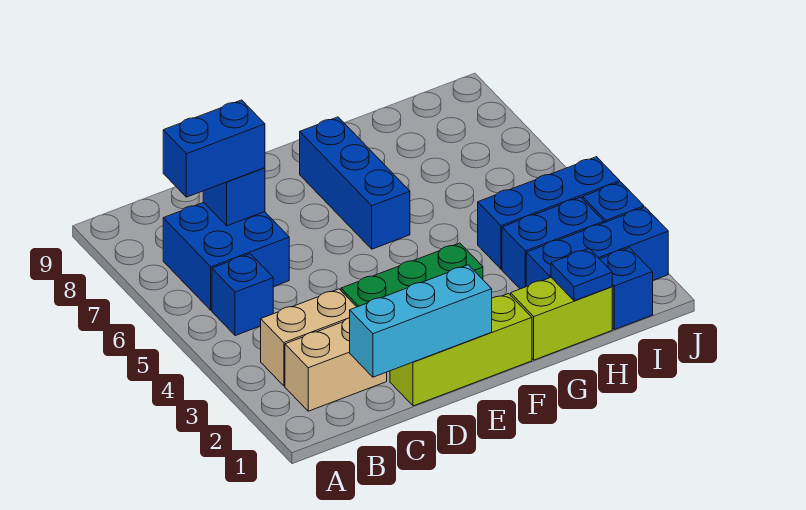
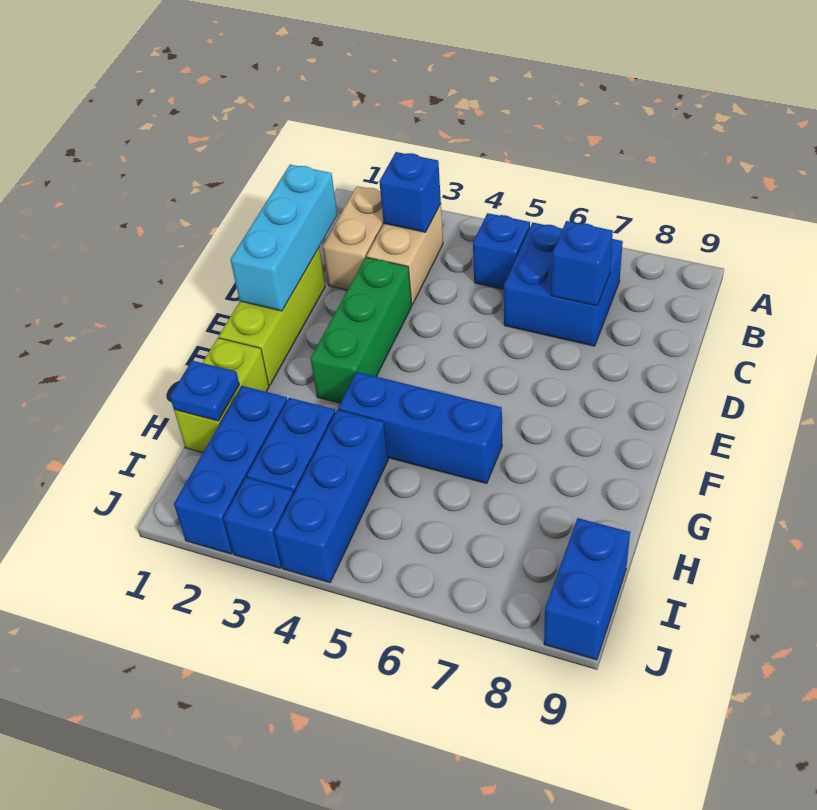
blue brick B7:C7 level 3 -> blue brick I9:J9 level 1
blue brick F6:F8 level 1 -> blue brick G4:G6 level 1
blue brick I1 level 1 -> blue brick B3 level 2

